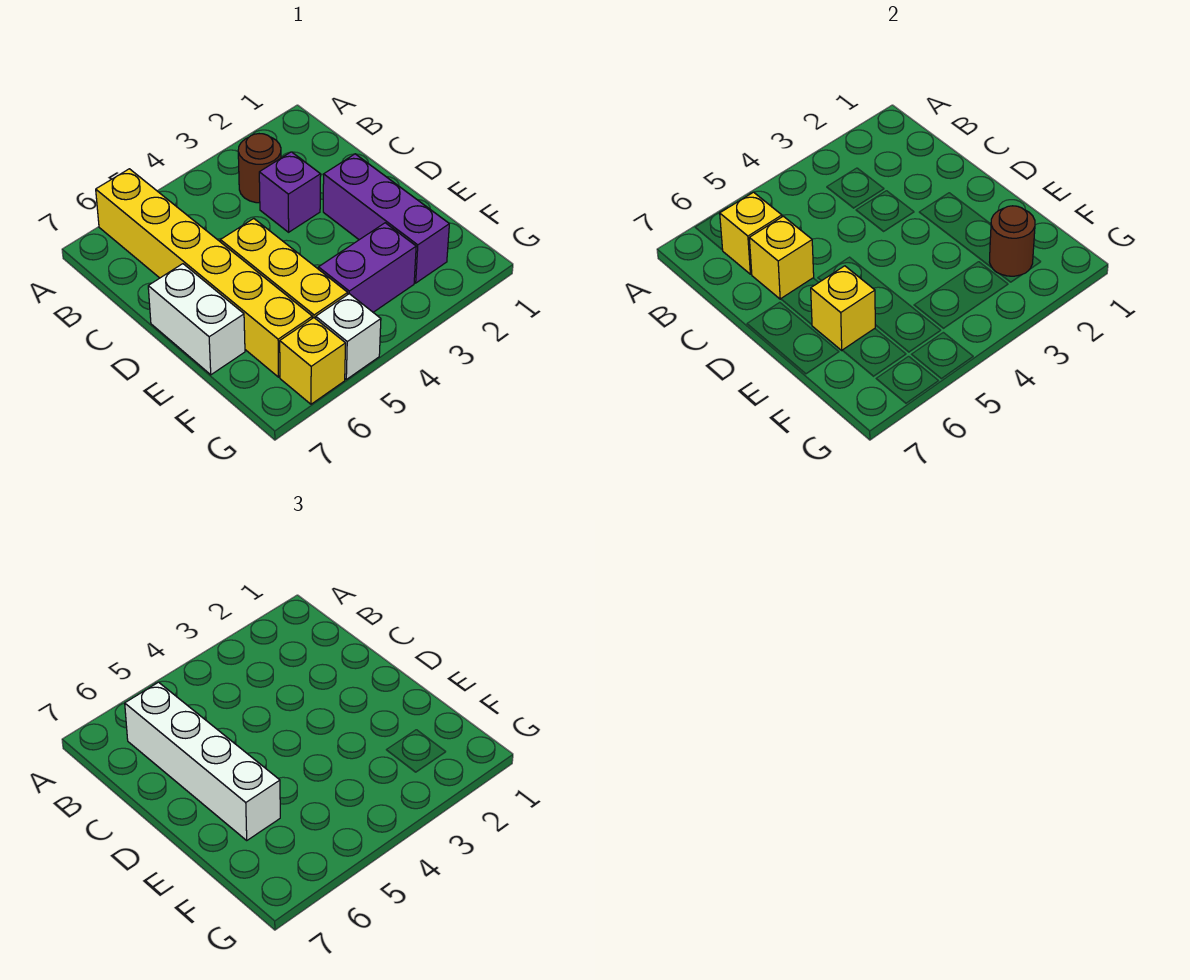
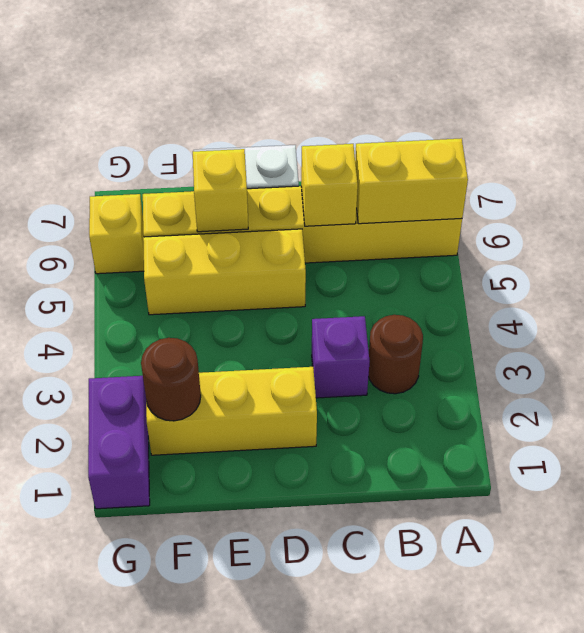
yellow brick B6 level 2 -> yellow brick A6:B6 level 2
white brick B6:E6 level 3 -> none
purple brick D2:F2 level 1 -> yellow brick D2:F2 level 1
purple brick F3:F4 level 1 -> purple brick G1:G2 level 1
white brick G5 level 1 -> none

